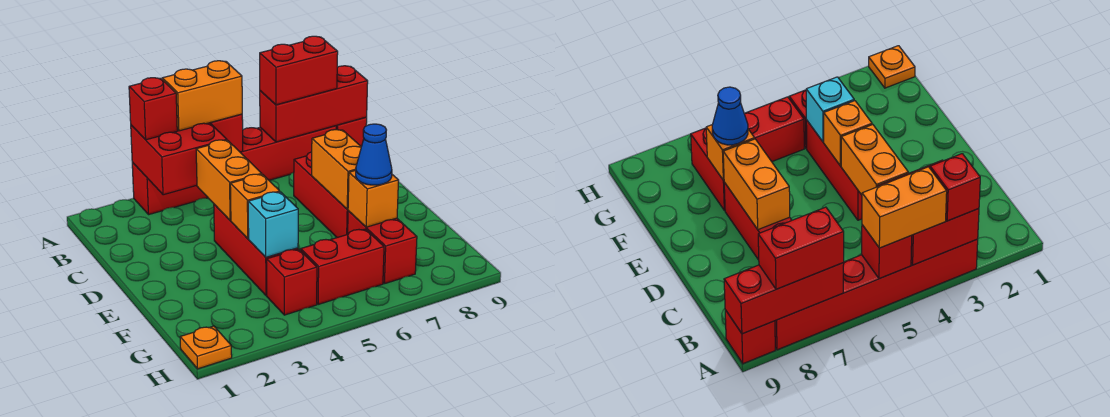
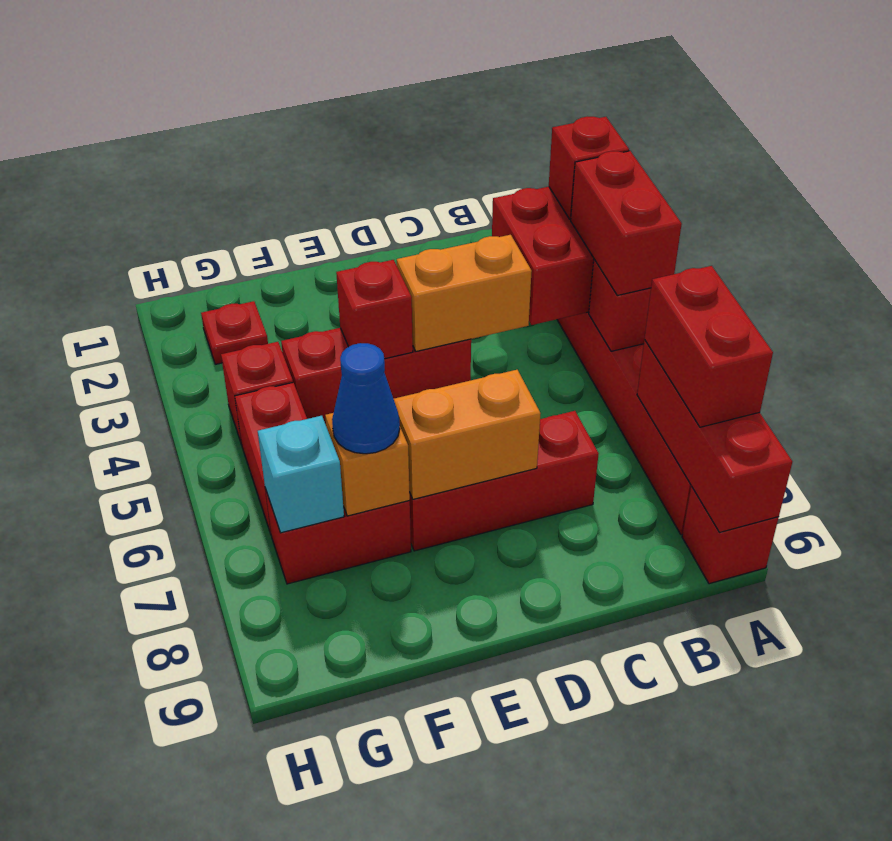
orange brick A4:A5 level 3 -> red brick A4:A5 level 3
orange brick E4 level 2 -> red brick E4 level 2
cyan brick F4 level 2 -> cyan brick G7 level 2
none -> red plate G2 level 1
orange plate H1 level 1 -> none

